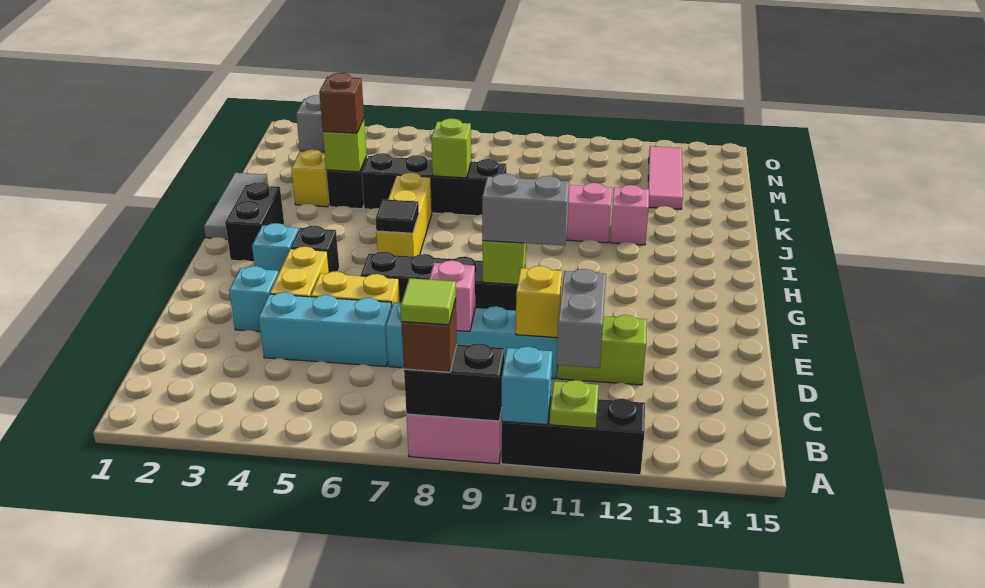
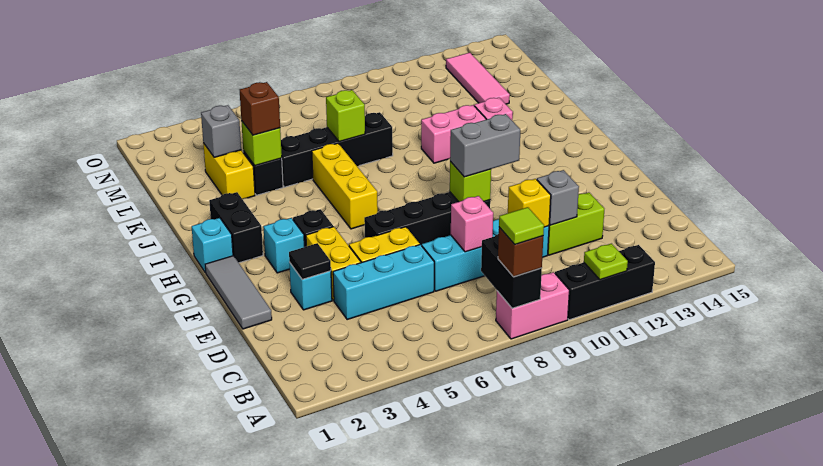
black brick A8:A9 level 2 -> black brick A8:B8 level 2
cyan brick A10 level 2 -> cyan brick H1 level 1
grey brick C11:D11 level 2 -> grey brick D11 level 2
black tile H6 level 2 -> black tile E3 level 2
grey tile I1:K1 level 1 -> grey tile E1:G1 level 1

